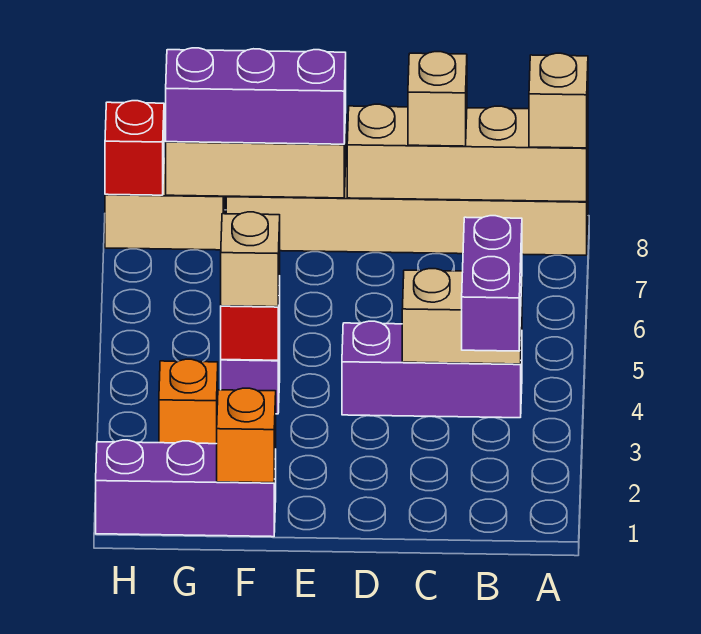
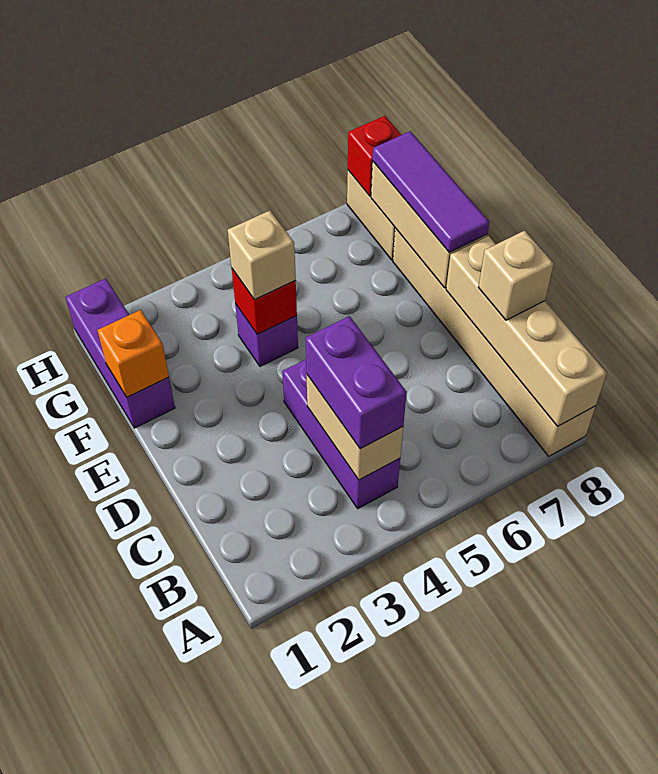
tan brick A8 level 3 -> none
purple brick B3:B4 level 3 -> purple brick B4:C4 level 3
purple brick E8:G8 level 3 -> purple tile E8:G8 level 3
orange brick G3 level 1 -> none

